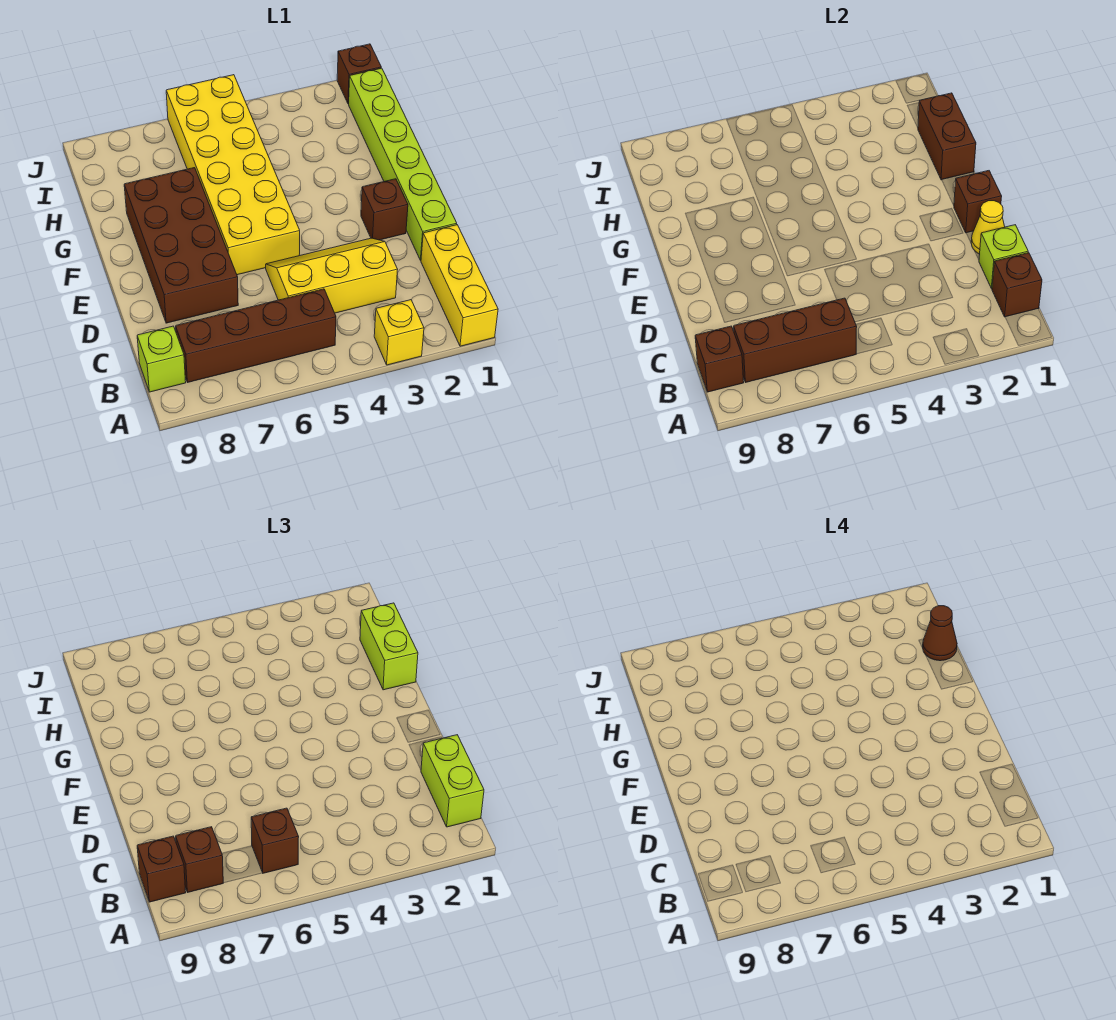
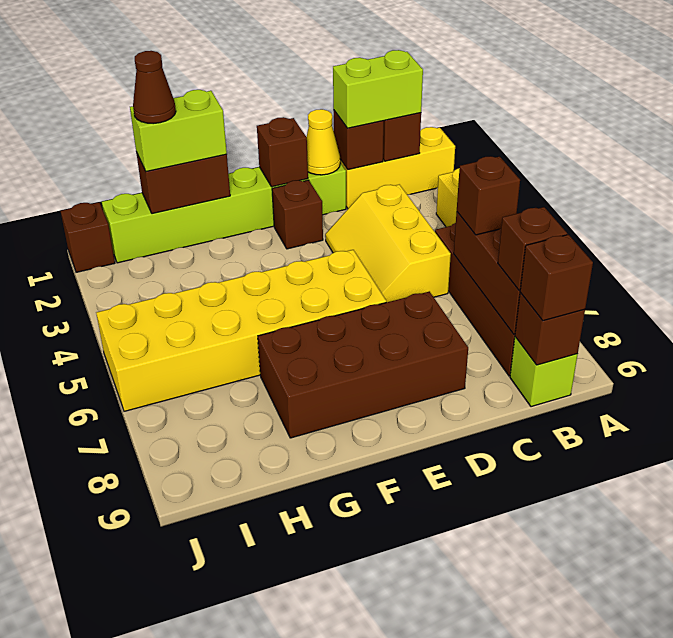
lime brick C1 level 2 -> brown brick C1 level 2

